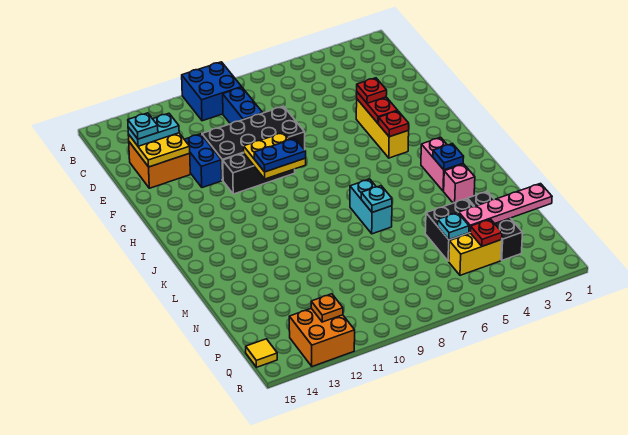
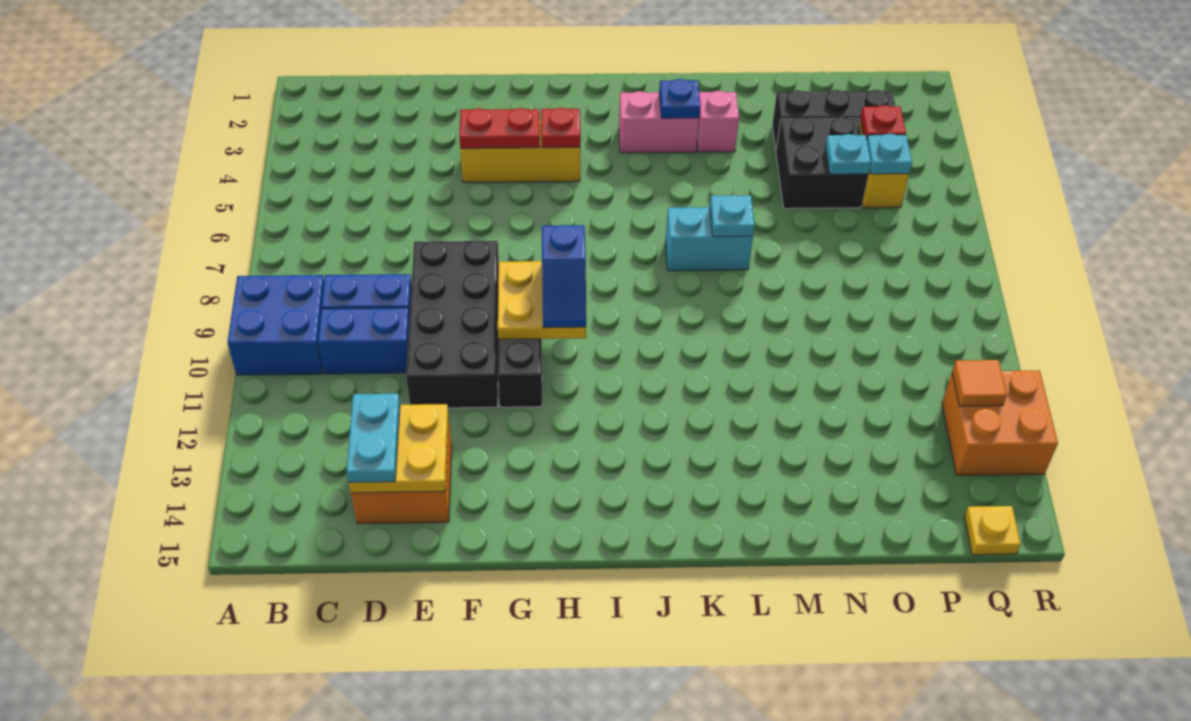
cyan plate D14 level 4 -> cyan plate P5 level 2
blue brick E12:F12 level 1 -> blue brick C10:D10 level 1
red plate F4 level 3 -> none
blue plate H9:H10 level 3 -> blue slope H9:H10 level 3 top 9
pink plate O1:O4 level 2 -> none
orange plate Q12 level 2 -> orange tile Q12 level 2
yellow tile Q15 level 1 -> yellow plate Q15 level 1

